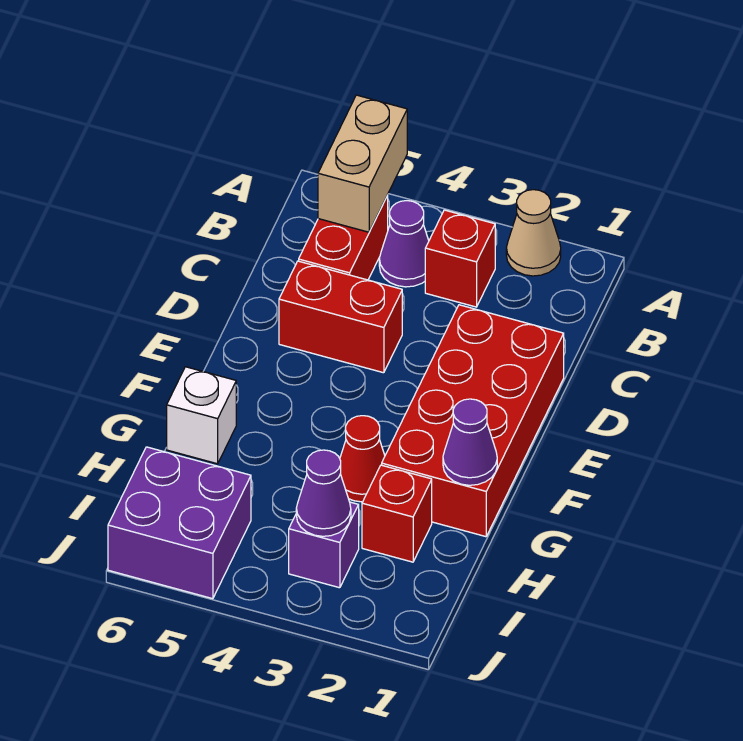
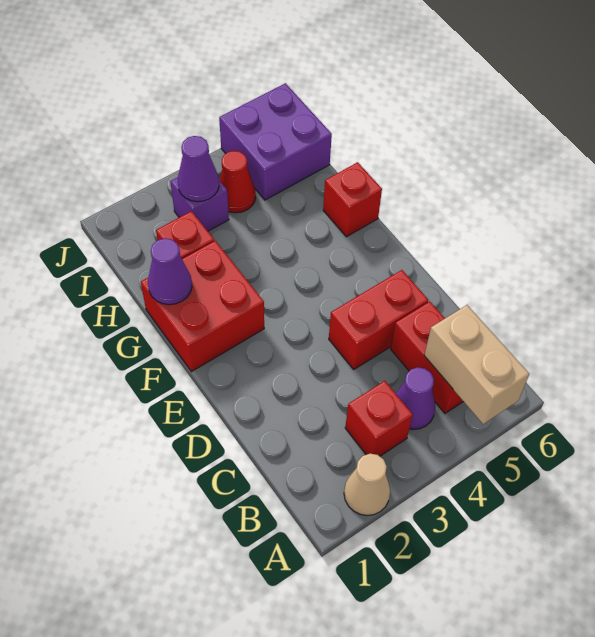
red brick D1:G2 level 1 -> red brick F1:G2 level 1
red cone G3 level 1 -> red cone I4 level 1
white brick G6 level 1 -> red brick G6 level 1

